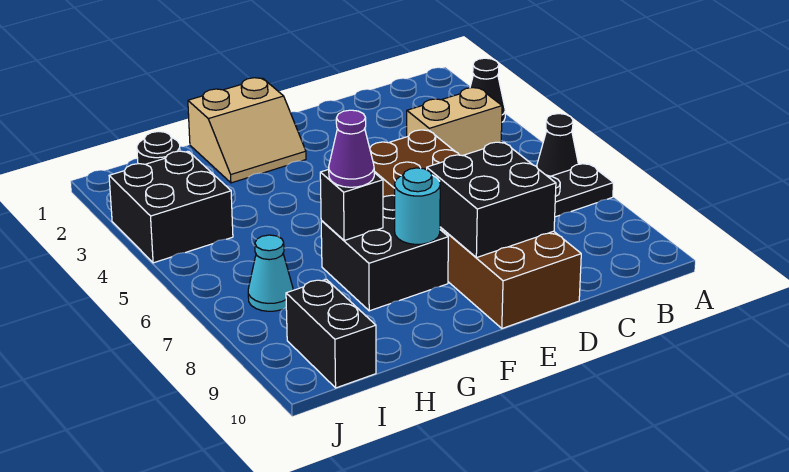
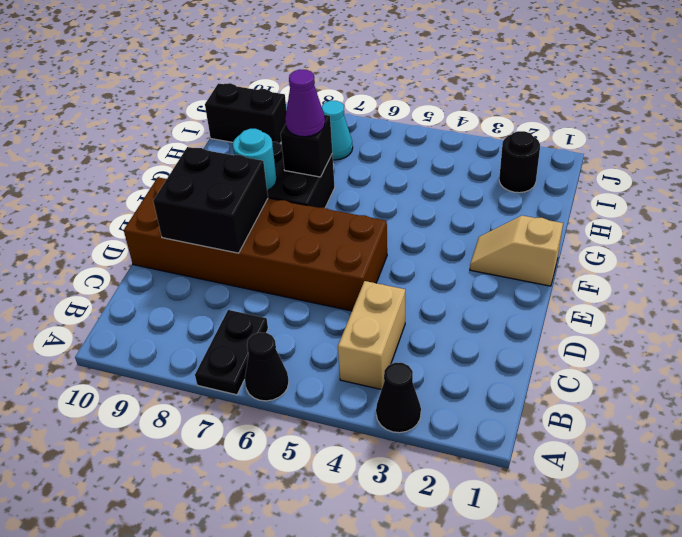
tan slope F1:G2 level 1 top 1 -> tan slope F1:F2 level 1 top 1
black brick I3:J4 level 1 -> none

